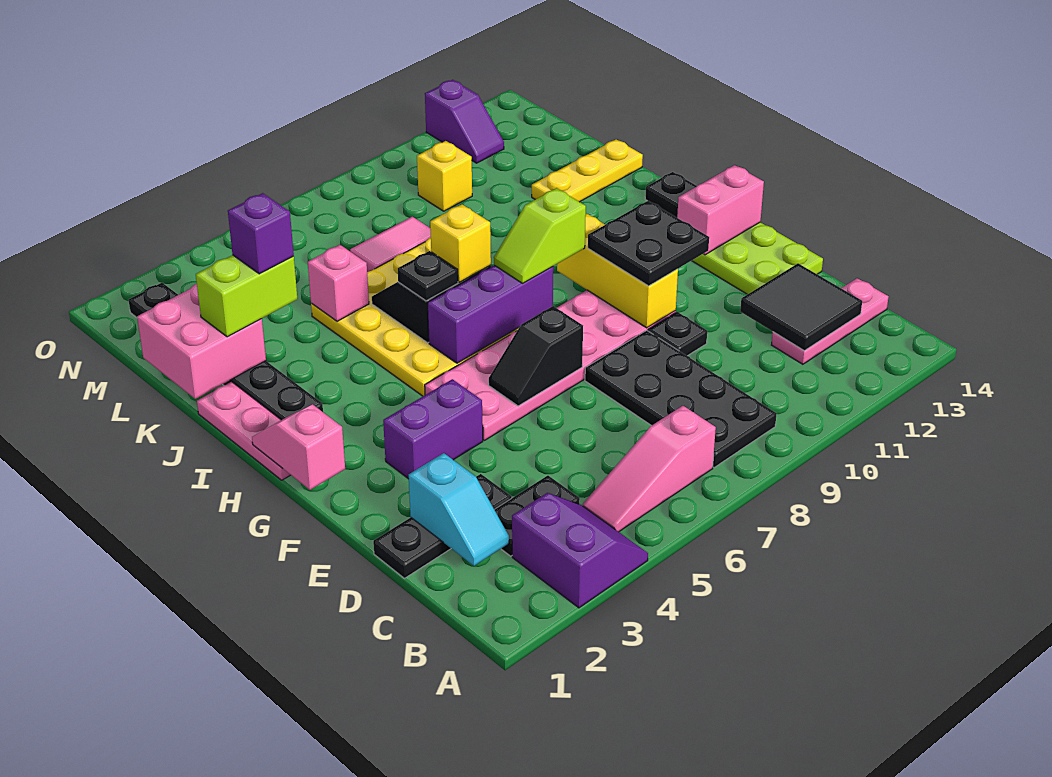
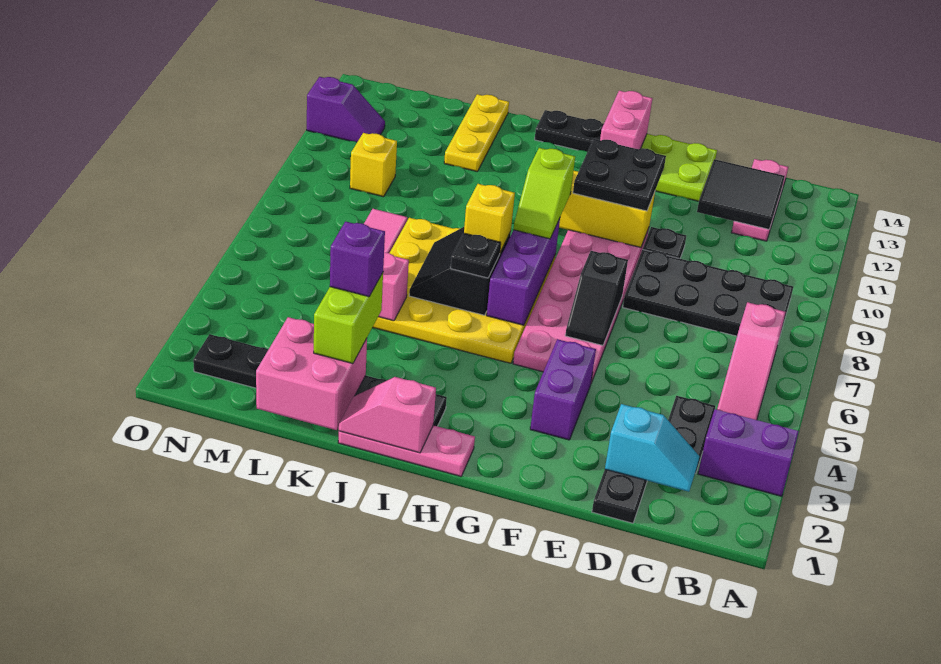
pink slope G1:H1 level 2 top G -> pink slope I1:J1 level 2 top I

